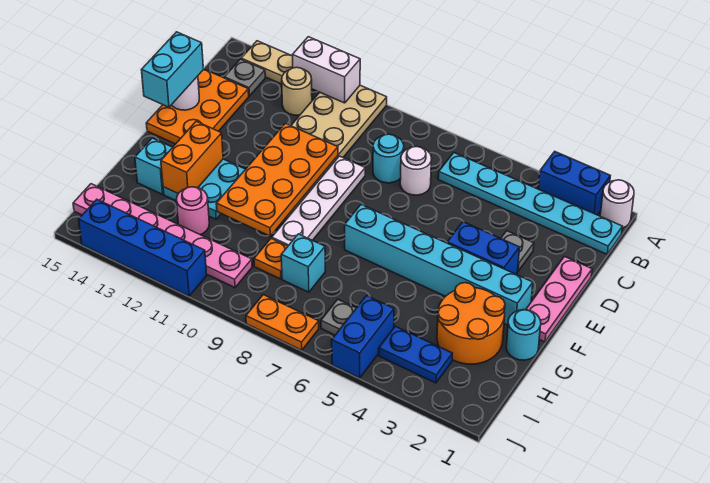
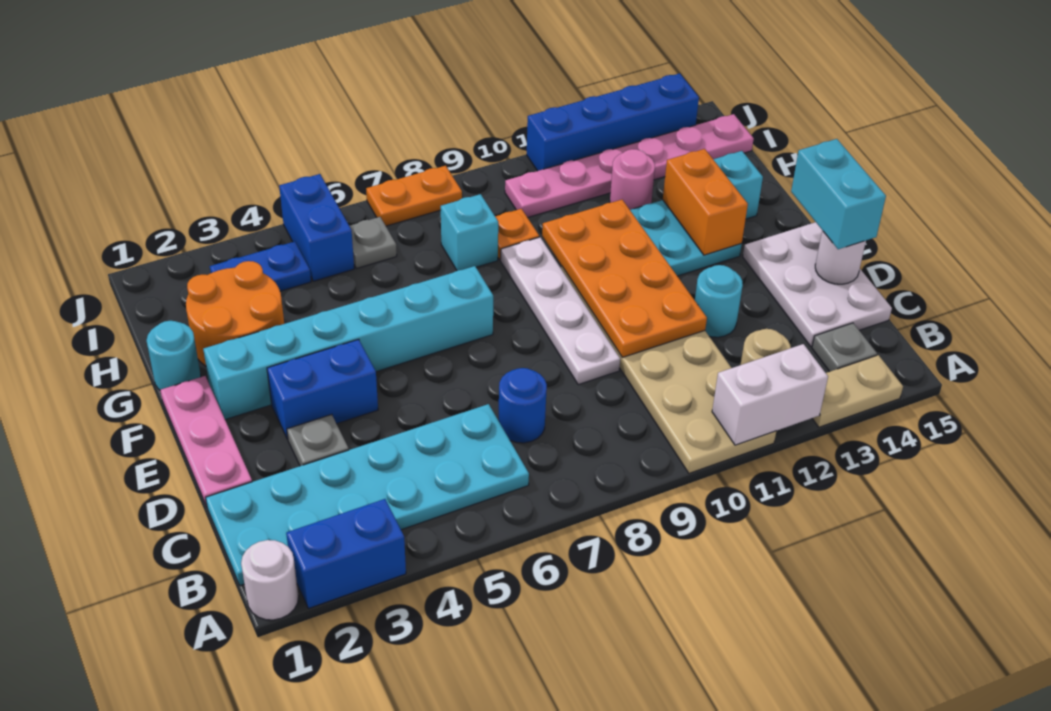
cyan plate B1:B6 level 1 -> cyan plate B1:C6 level 1
white round brick C7 level 1 -> blue round brick C7 level 1
cyan round brick C8 level 1 -> cyan round brick D12 level 1
orange plate C14:E15 level 1 -> white plate C14:E15 level 1

